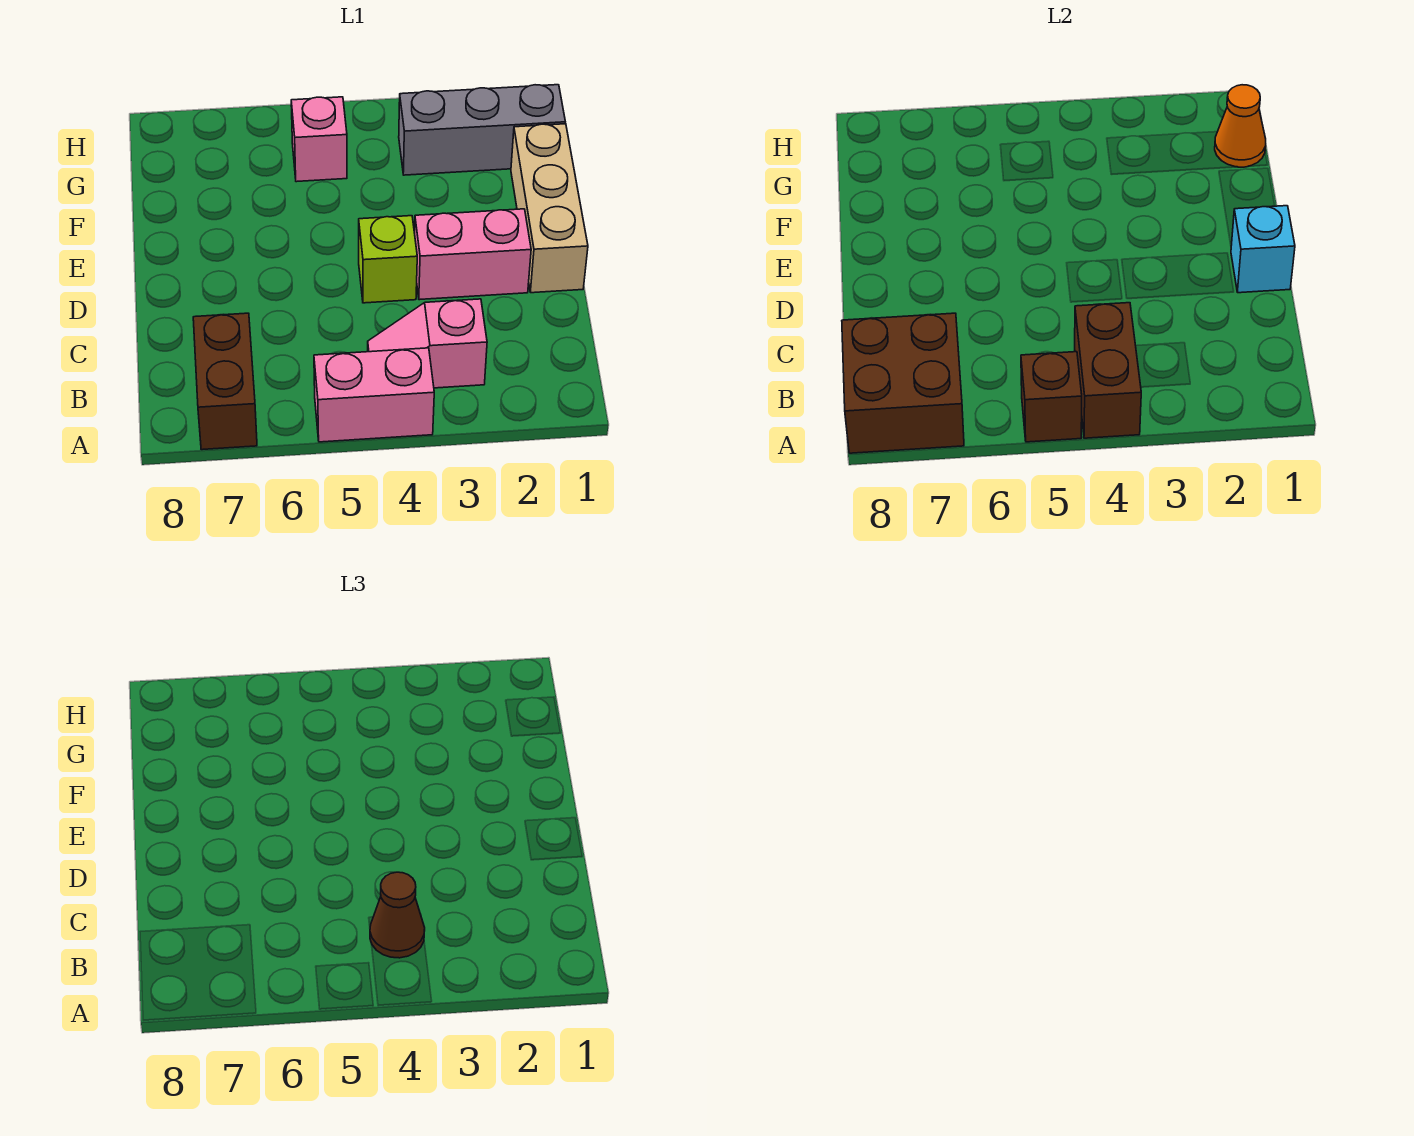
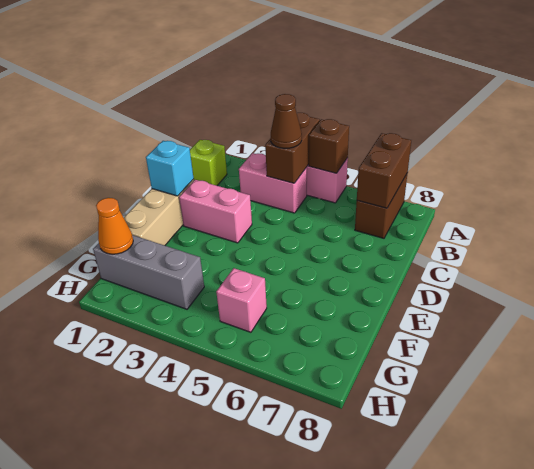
brown brick A7:B8 level 2 -> brown brick A7:B7 level 2
pink slope B3:B4 level 1 top 3 -> pink brick B3:B4 level 1
lime brick D4 level 1 -> lime brick B1 level 1

